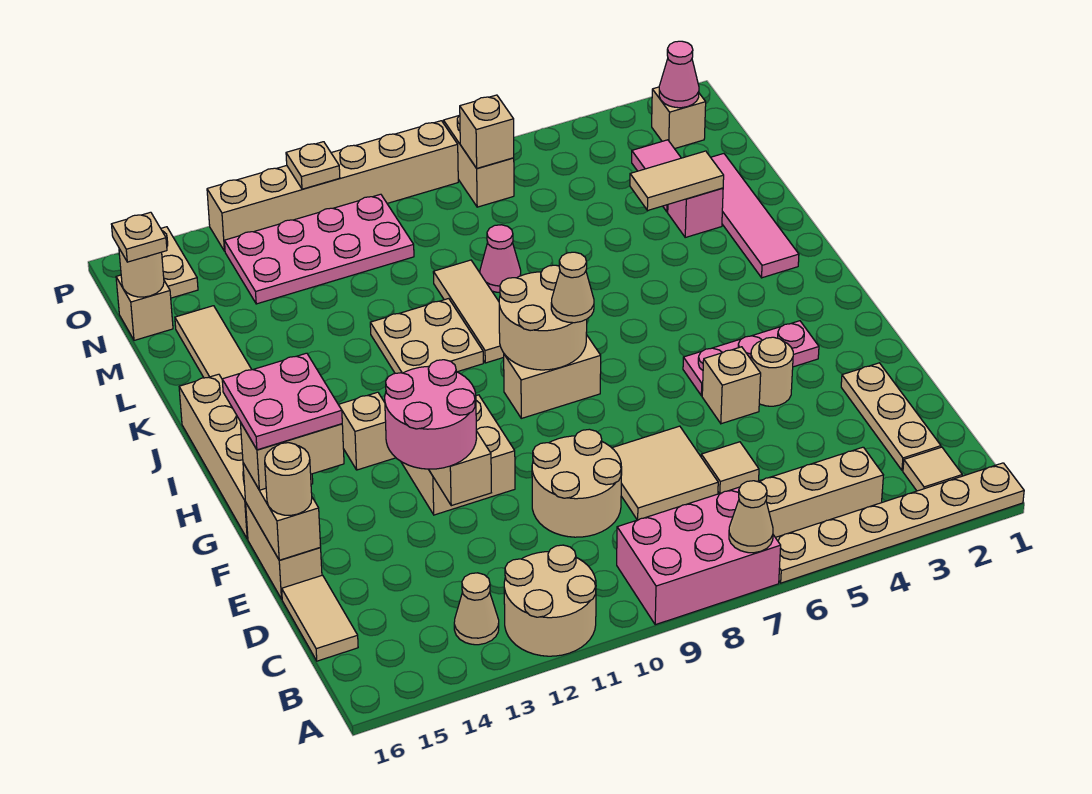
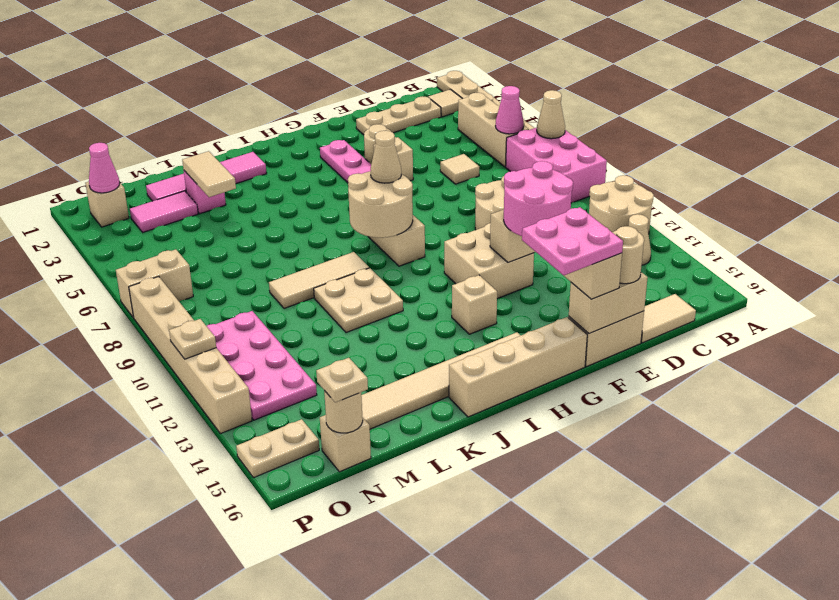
tan tile D7:E8 level 1 -> none
pink cone L8 level 1 -> pink cone B6 level 2
tan brick O7 level 2 -> none

